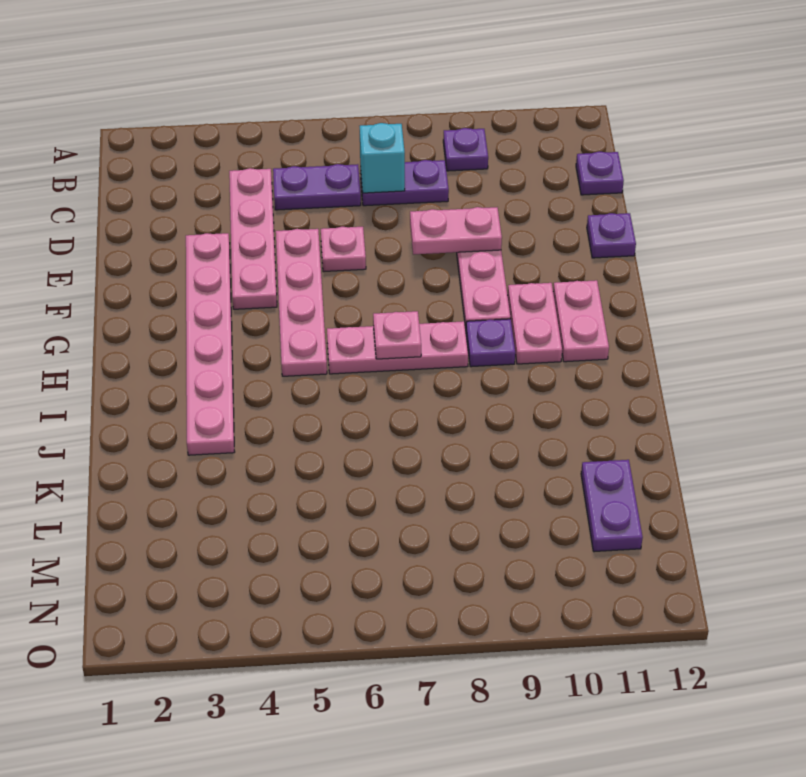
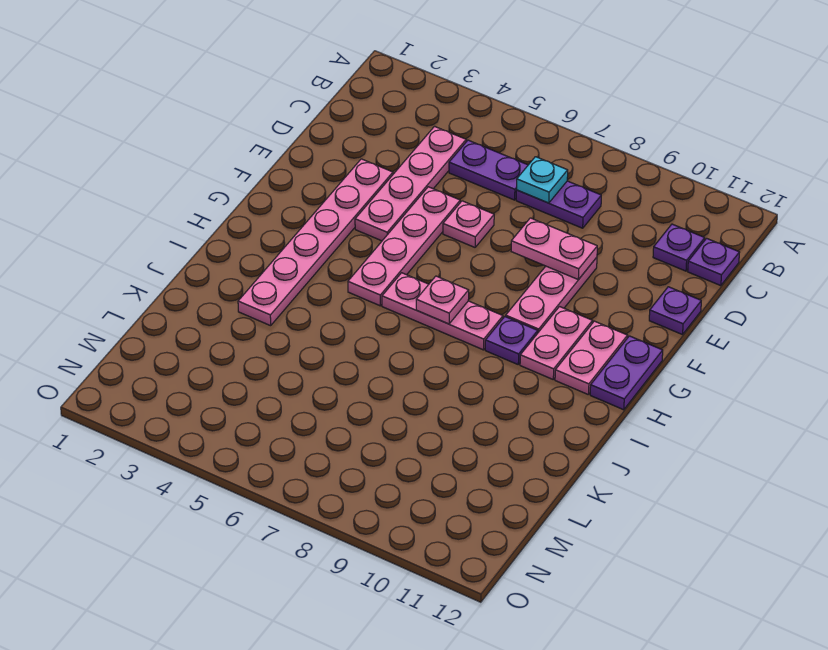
purple plate B9 level 1 -> purple plate C11 level 1
cyan brick C7 level 2 -> cyan plate C7 level 2
purple plate L11:M11 level 1 -> purple plate G12:H12 level 1

